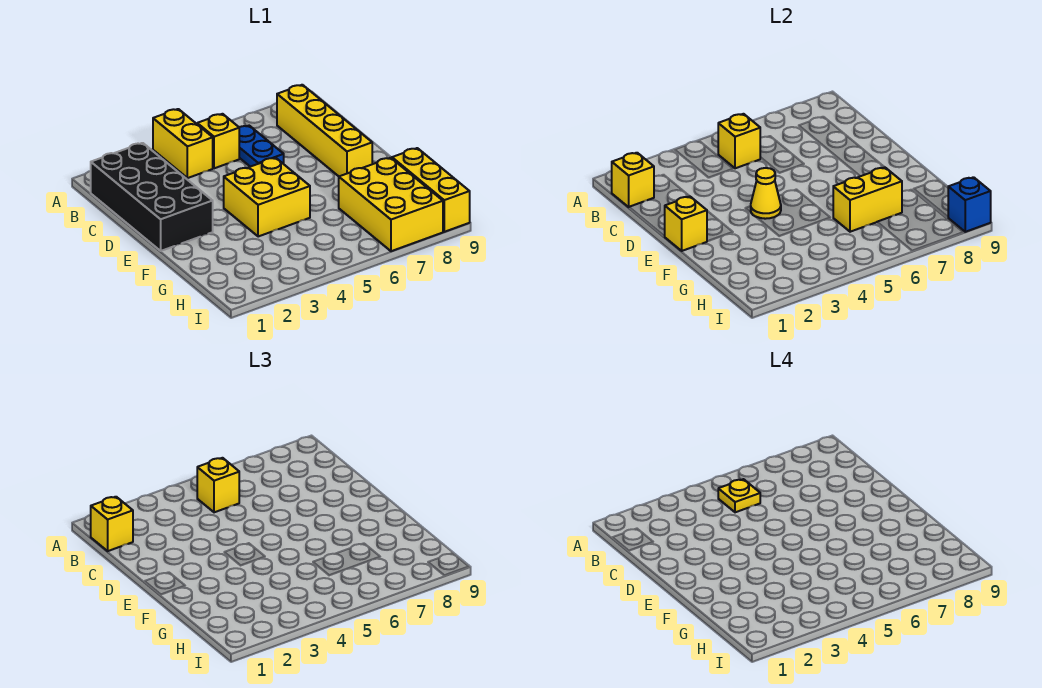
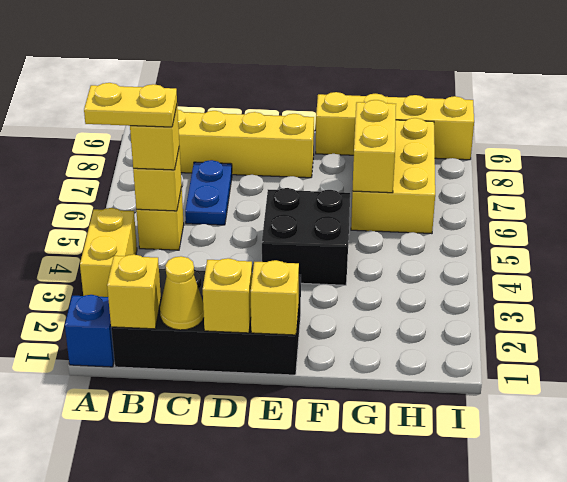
yellow brick A4:B4 level 1 -> yellow brick A3:A4 level 1
yellow brick B1 level 3 -> yellow brick D1 level 2
yellow plate B5 level 4 -> yellow plate A5:B5 level 4
blue plate B6:C6 level 1 -> blue plate C6:C7 level 1
yellow brick E4:F5 level 1 -> black brick E4:F5 level 1
yellow cone E4 level 2 -> yellow cone C1 level 2
yellow brick G7:I8 level 1 -> yellow brick G6:H8 level 1
yellow brick G9:I9 level 1 -> yellow brick F9:I9 level 1
blue brick I9 level 2 -> blue brick A1 level 1

